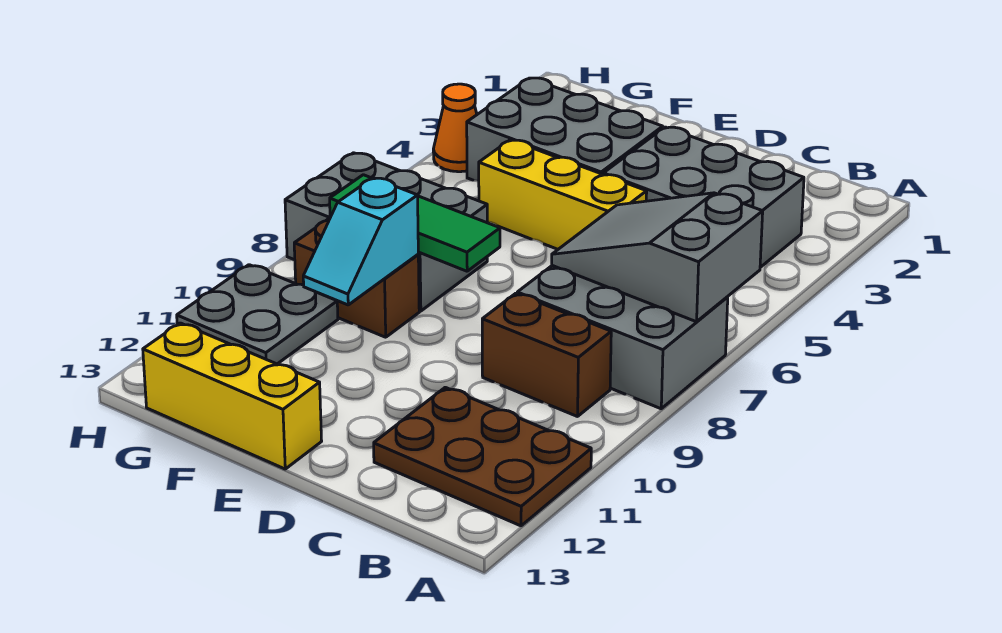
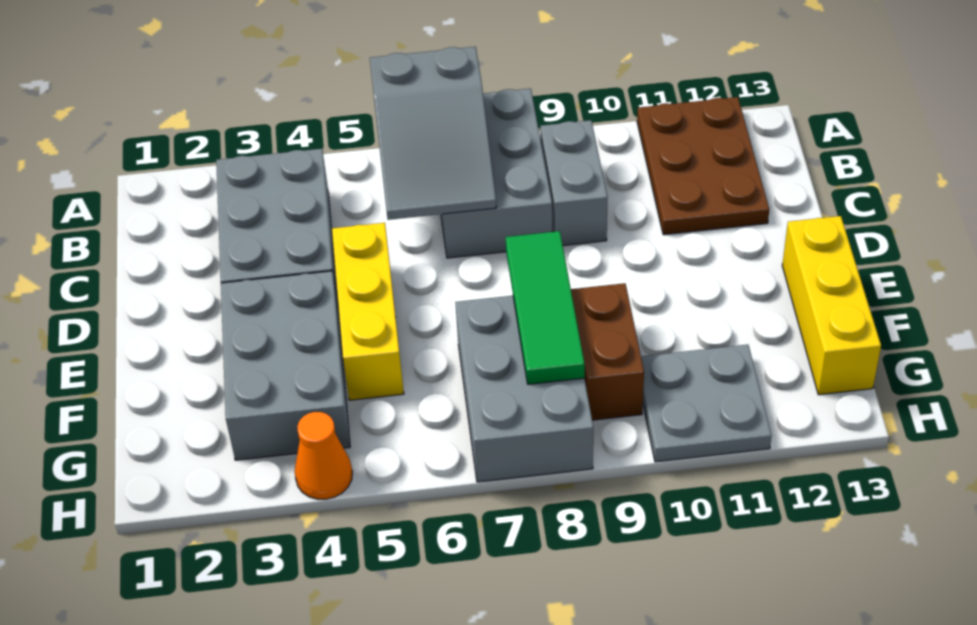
brown brick B9:C9 level 1 -> grey brick B9:C9 level 1
cyan slope F9:F10 level 2 top 9 -> none

